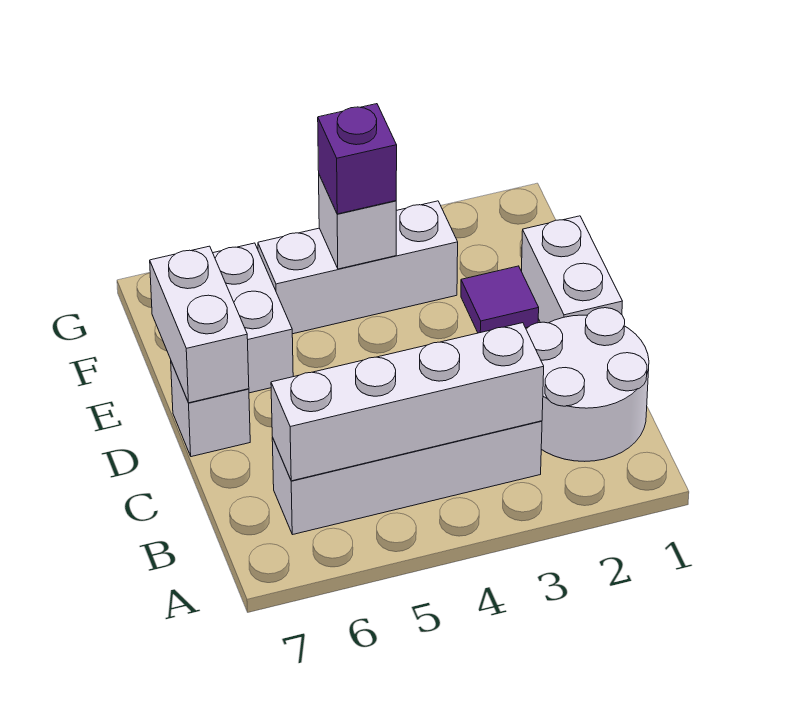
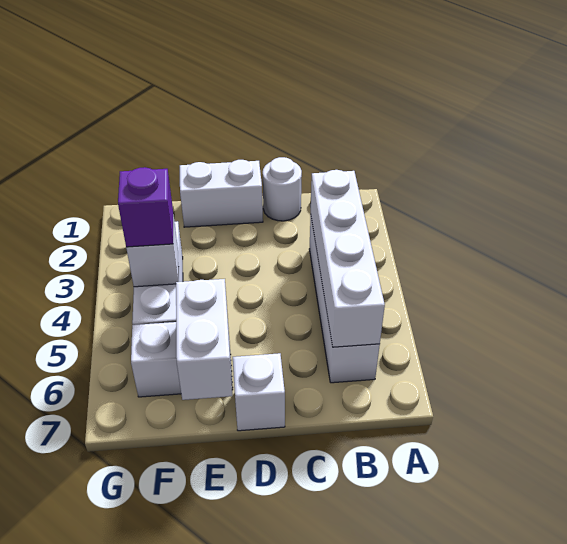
white round brick B1:C2 level 1 -> white round brick C1 level 1
white brick D7:E7 level 2 -> white brick E6:E7 level 2
purple tile E2 level 1 -> none

